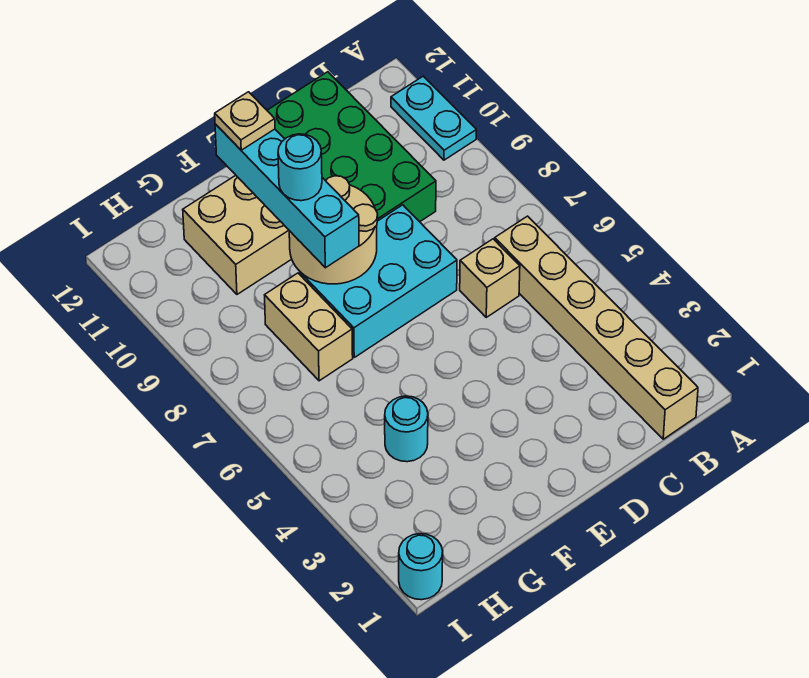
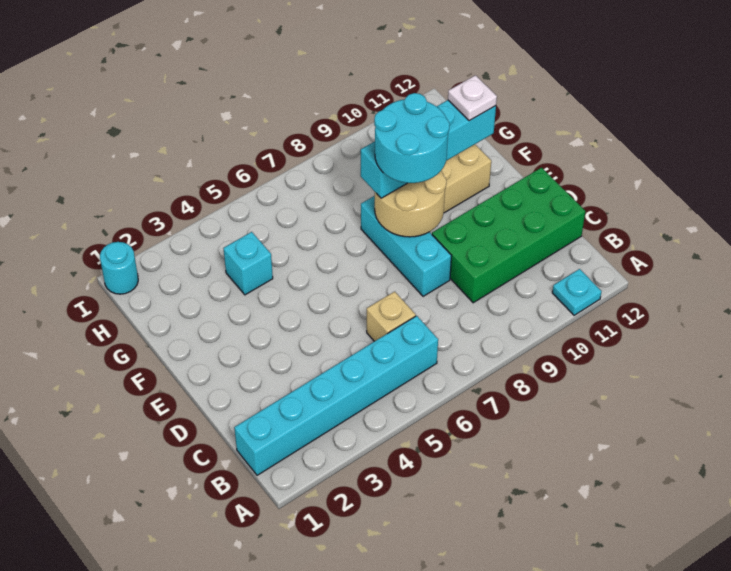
cyan plate A10:A11 level 1 -> cyan plate A11 level 1
tan brick B1:B6 level 1 -> cyan brick B1:B6 level 1
cyan brick D7:F8 level 1 -> cyan brick D8:F8 level 1
cyan round brick F9 level 4 -> cyan round brick E8:F9 level 4
tan plate F11 level 4 -> white plate F11 level 4
cyan round brick G4 level 1 -> cyan brick G4 level 1
tan brick G7:G8 level 1 -> none

